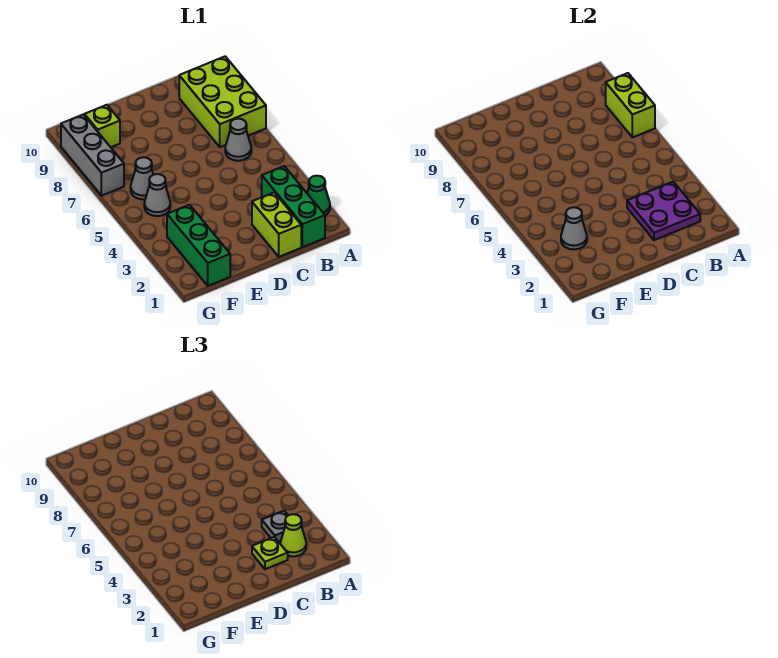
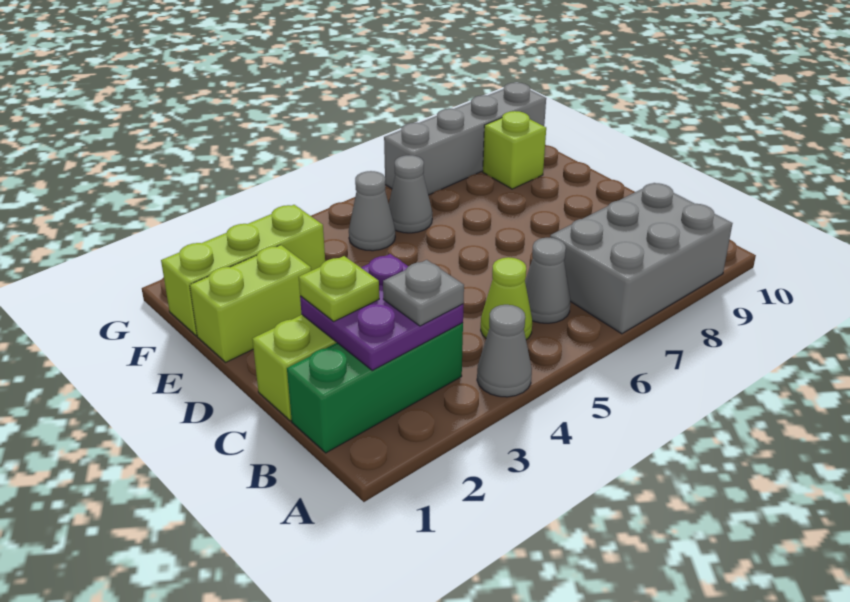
green cone A2 level 1 -> none
lime brick A7:B9 level 1 -> grey brick A7:B9 level 1
lime brick A7:A8 level 2 -> lime brick E1:E2 level 1
lime cone B2 level 3 -> lime cone B5 level 1
green brick F1:F3 level 1 -> lime brick F1:F3 level 1
grey cone F3 level 2 -> grey cone A4 level 1
grey brick G7:G9 level 1 -> grey brick G7:G10 level 1

